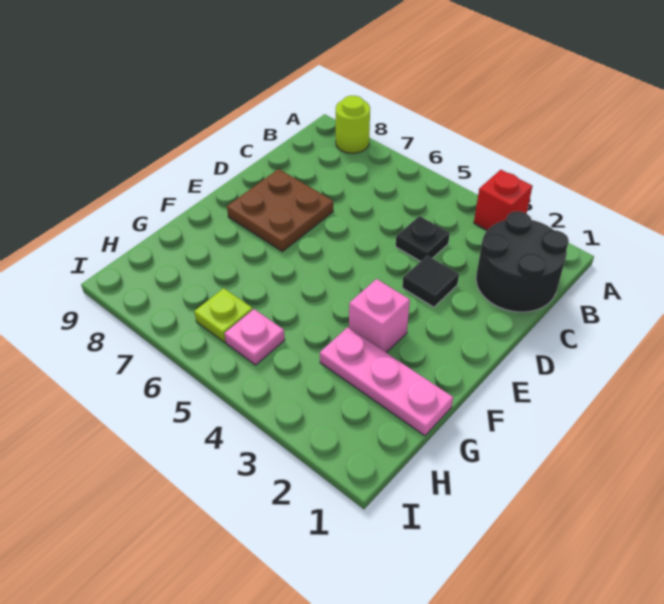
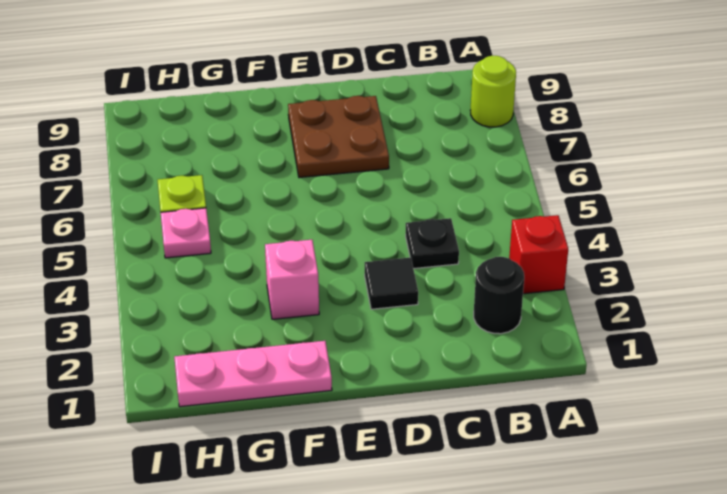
black round brick B1:C2 level 1 -> black round brick B2 level 1
pink plate G1:G3 level 1 -> pink plate F1:H1 level 1

